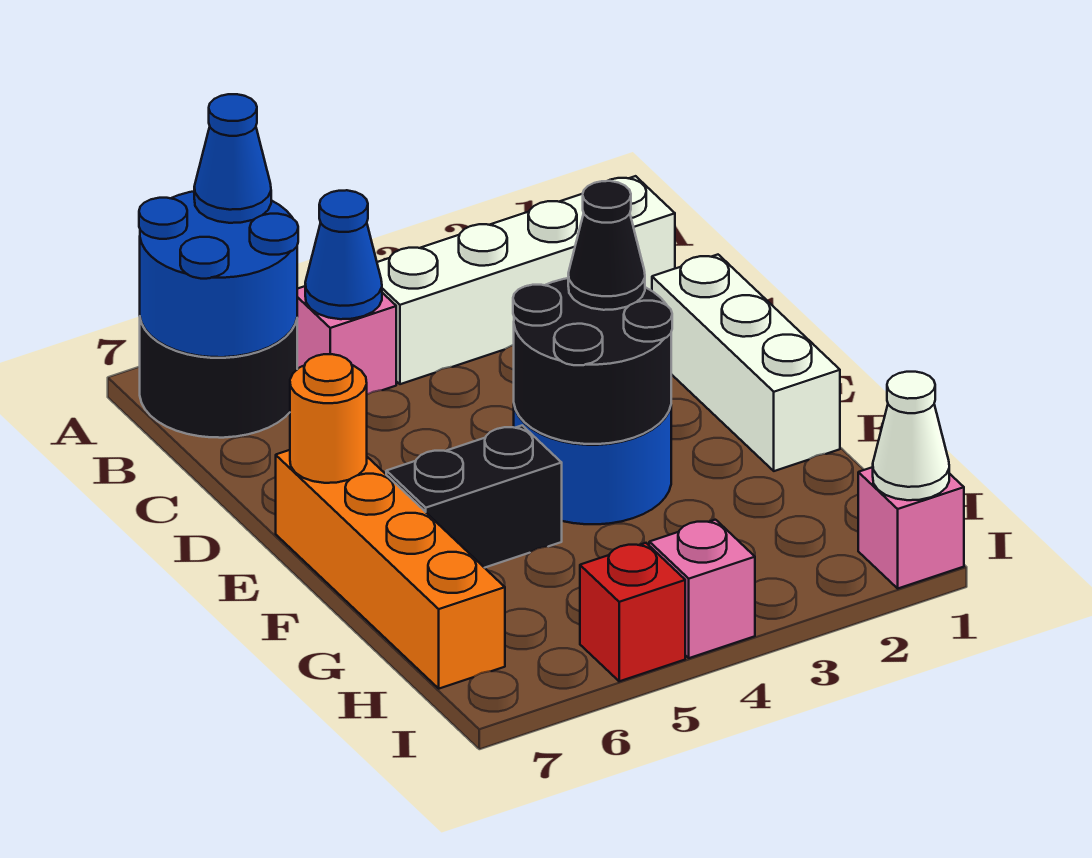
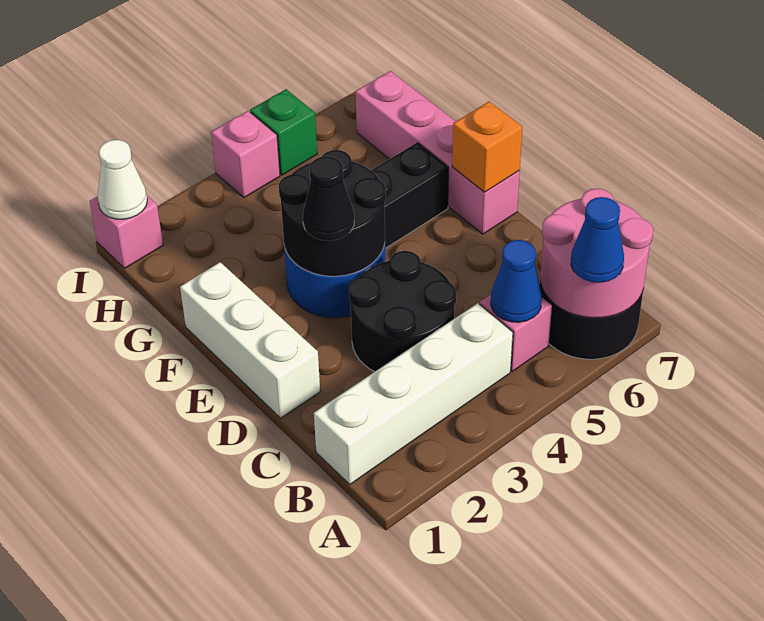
blue round brick A6:B7 level 2 -> pink round brick A6:B7 level 2
none -> black round brick C3:D4 level 1
orange brick E7:H7 level 1 -> pink brick E7:H7 level 1
orange round brick E7 level 2 -> orange brick E7 level 2
red brick I5 level 1 -> green brick I5 level 1

